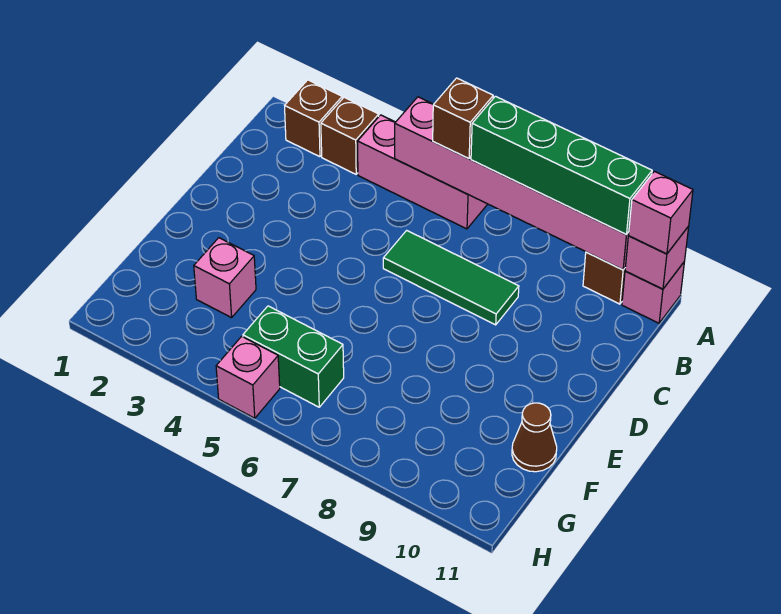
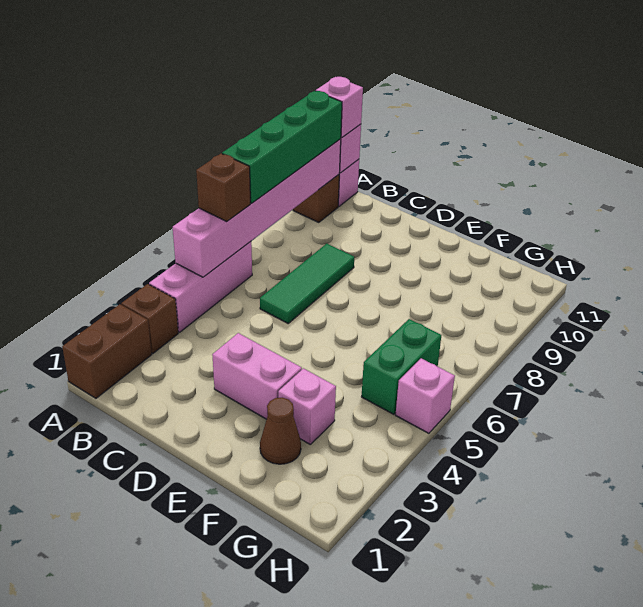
brown brick A2 level 1 -> brown brick A1:A2 level 1
none -> pink brick D3:E3 level 1
brown cone F11 level 1 -> brown cone F2 level 1

